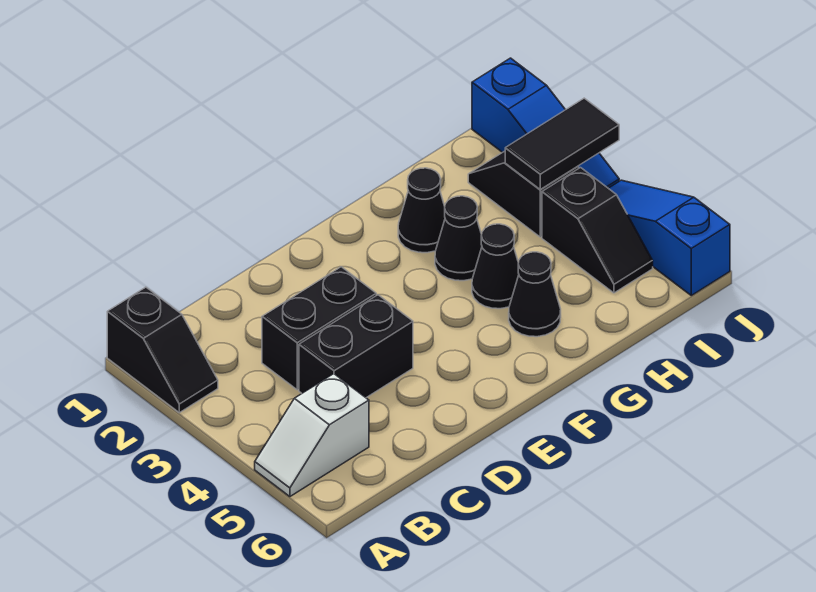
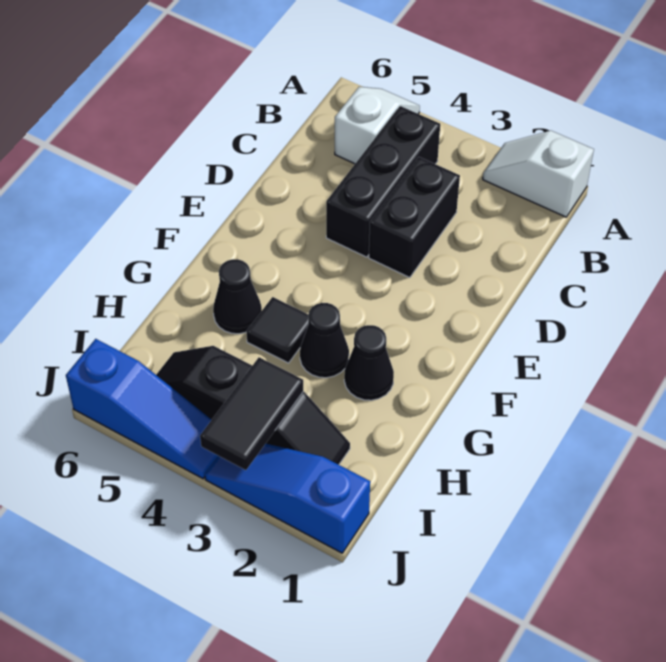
black slope A1:A2 level 1 top 1 -> white slope A1:A2 level 1 top 1
black brick C4:D4 level 1 -> black brick B4:D4 level 1
black cone G4 level 1 -> black tile G4 level 1

